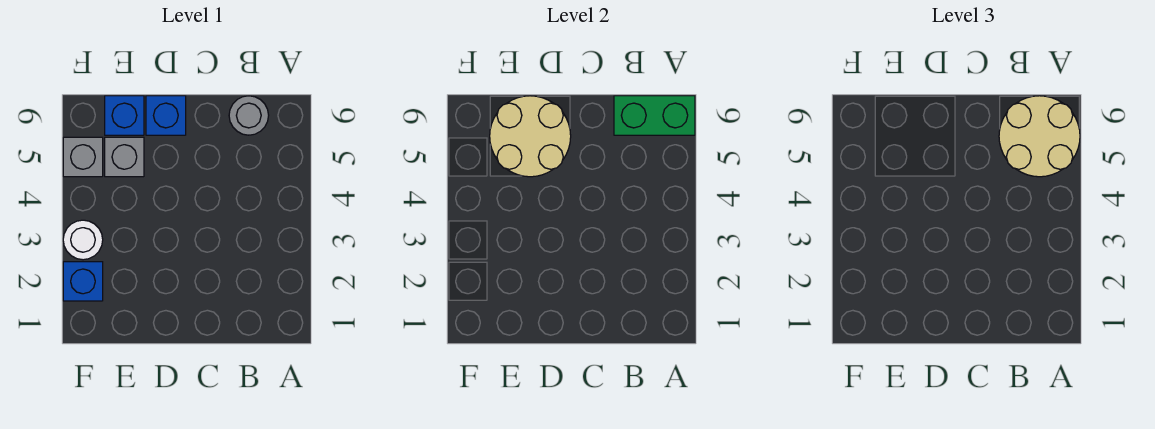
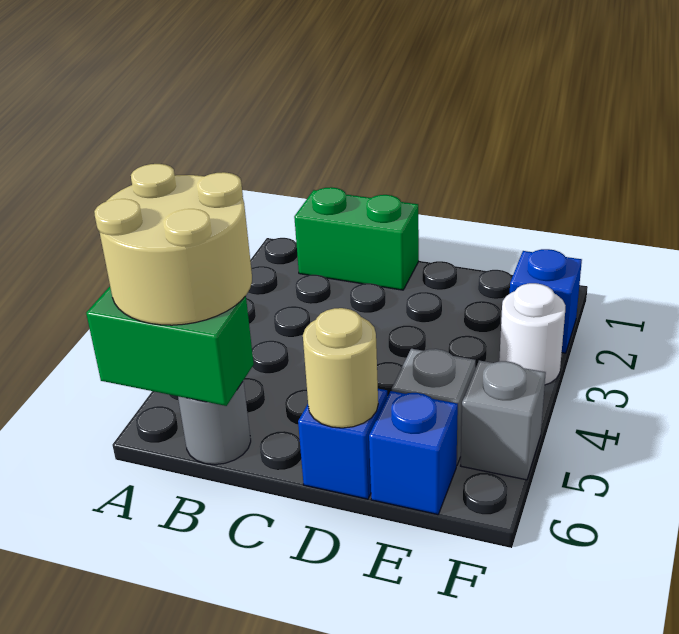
none -> green brick B1:C1 level 1
tan round brick D5:E6 level 2 -> tan round brick D6 level 2

